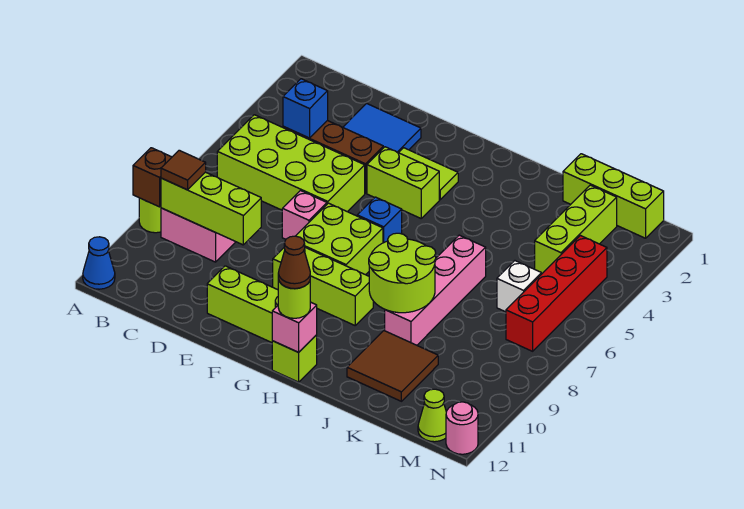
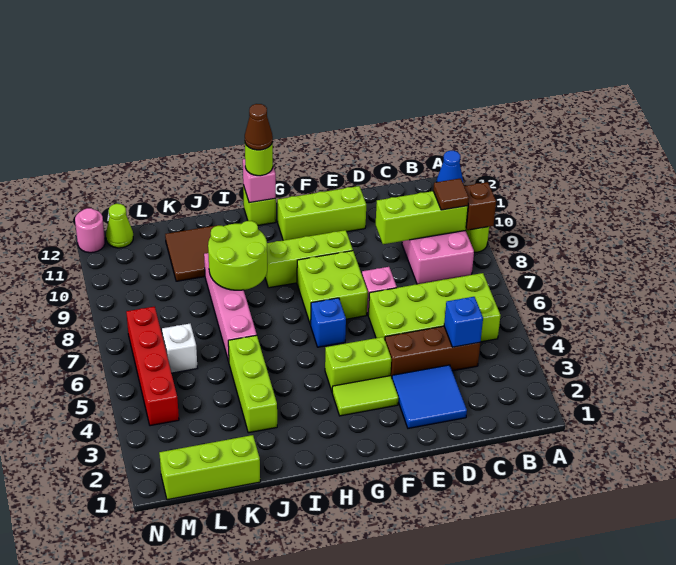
lime brick L2:L4 level 1 -> lime brick J3:J5 level 1

